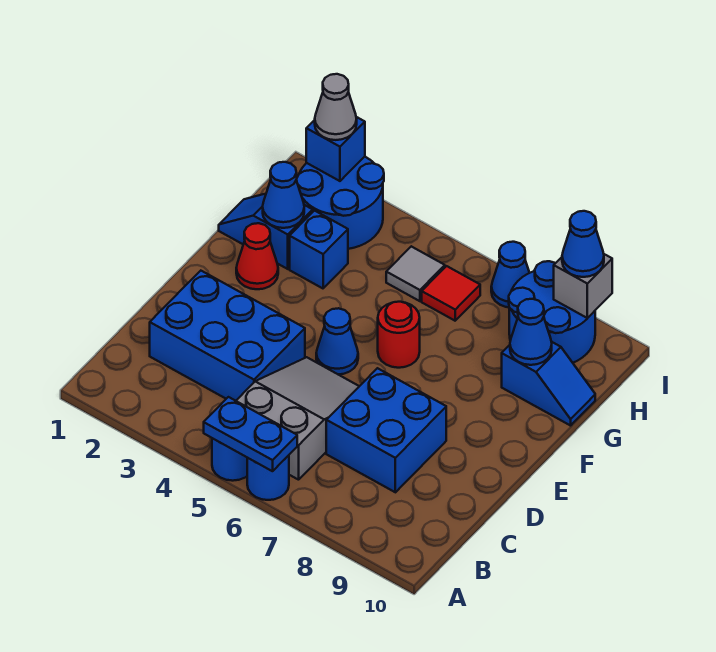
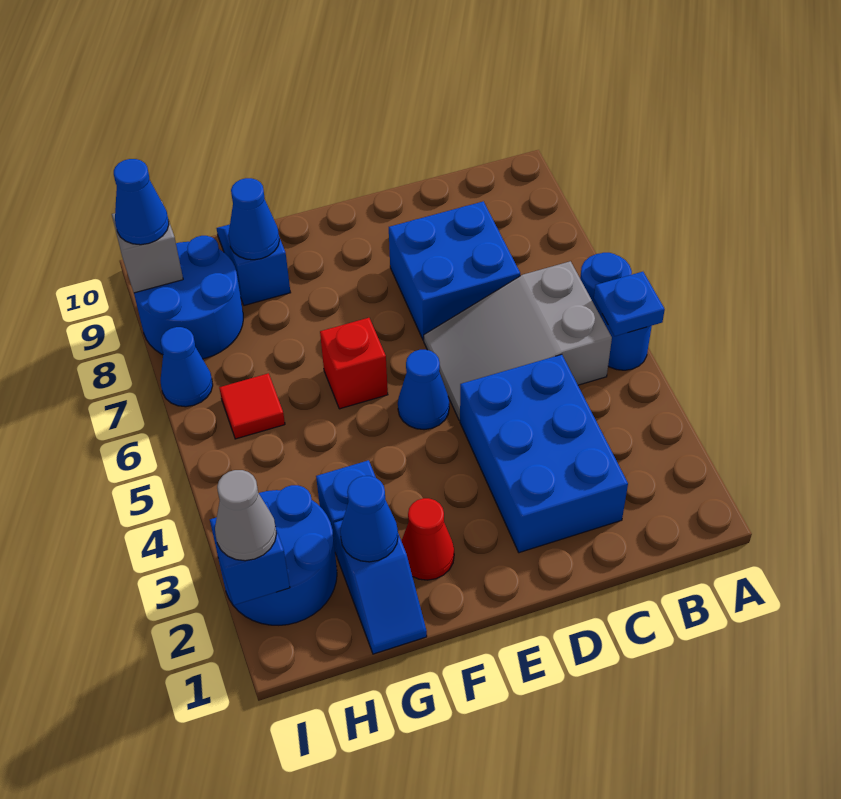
blue plate A5:A6 level 2 -> blue plate A5 level 2
red round brick F6 level 1 -> red brick F6 level 1
grey tile H5 level 1 -> none

